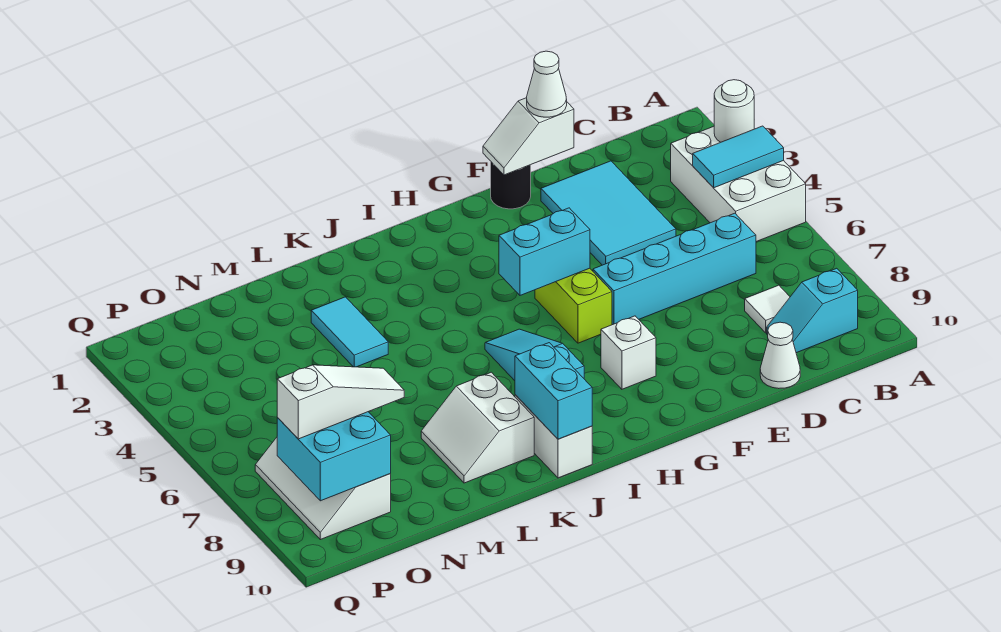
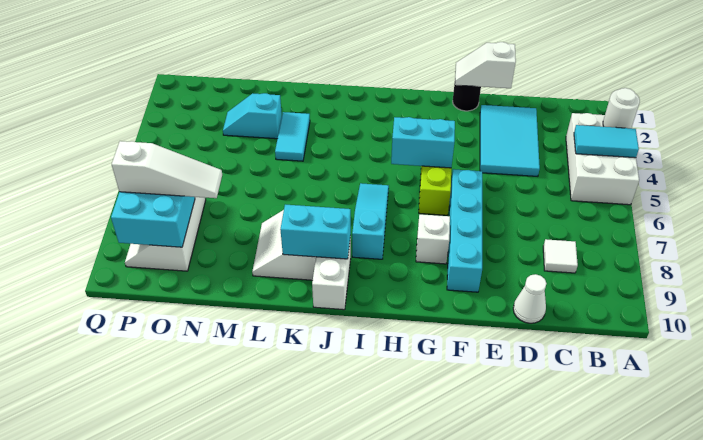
cyan slope B9:C9 level 1 top B -> cyan slope M3:N3 level 1 top M
cyan brick C6:F6 level 1 -> cyan brick F6:F9 level 1
white cone E1 level 3 -> none
cyan brick J9:J10 level 2 -> cyan brick J9:K9 level 2

